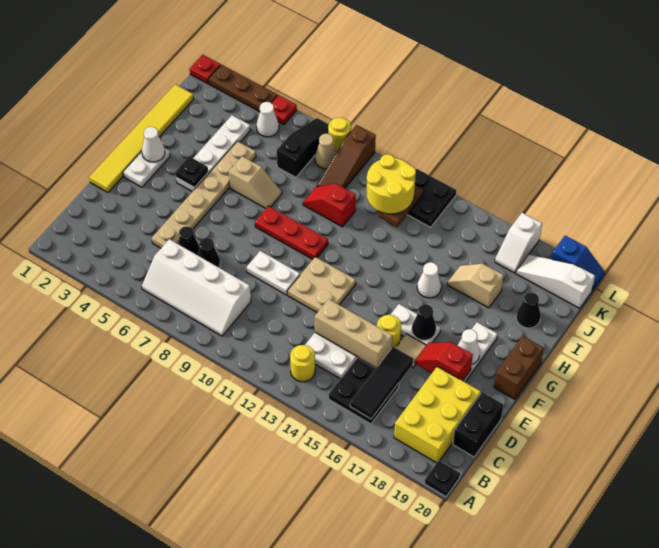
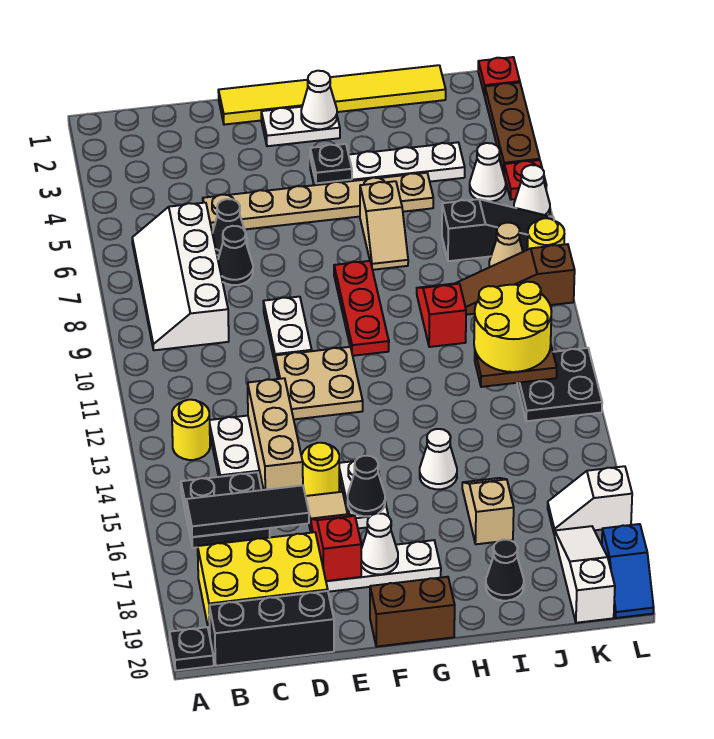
black brick C20:D20 level 1 -> black brick B20:D20 level 1
none -> white cone L6 level 1

